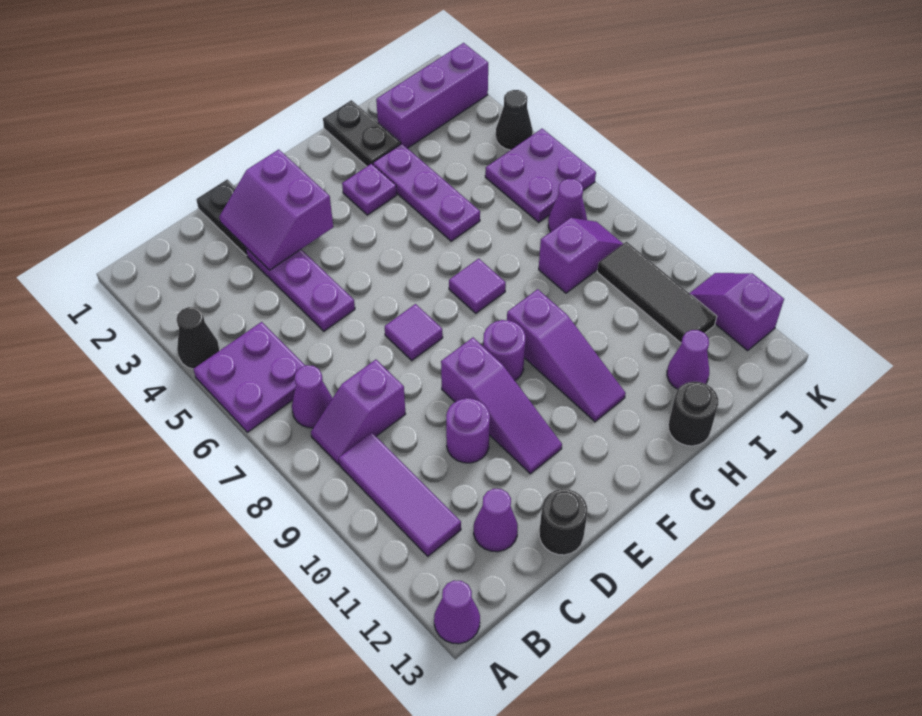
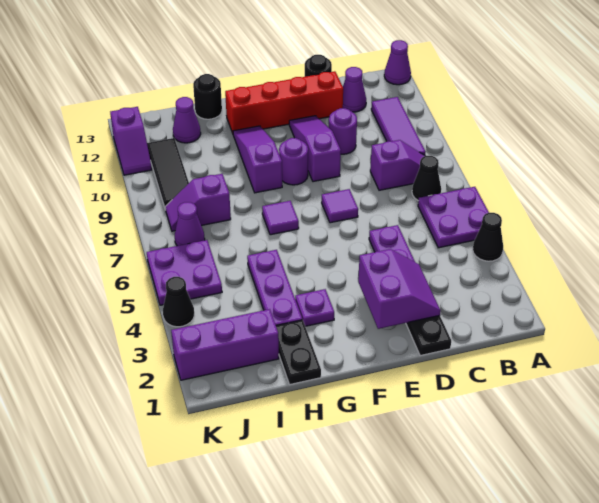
purple cone B7 level 1 -> black cone B7 level 1
none -> red brick D12:G12 level 1

